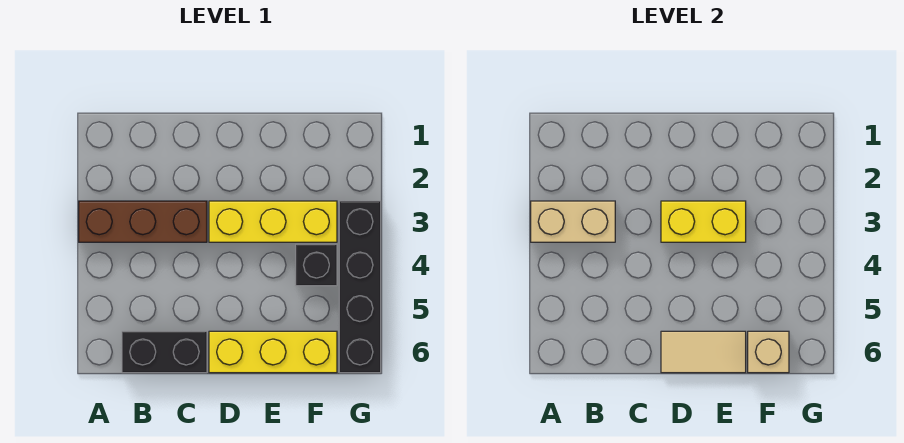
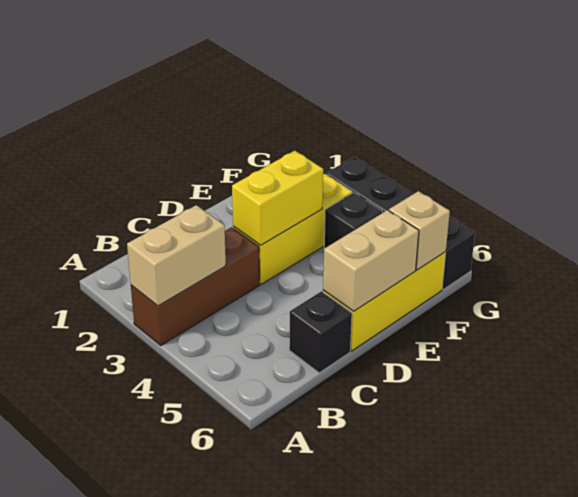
black brick B6:C6 level 1 -> black brick C6 level 1
tan tile D6:E6 level 2 -> tan brick D6:E6 level 2

